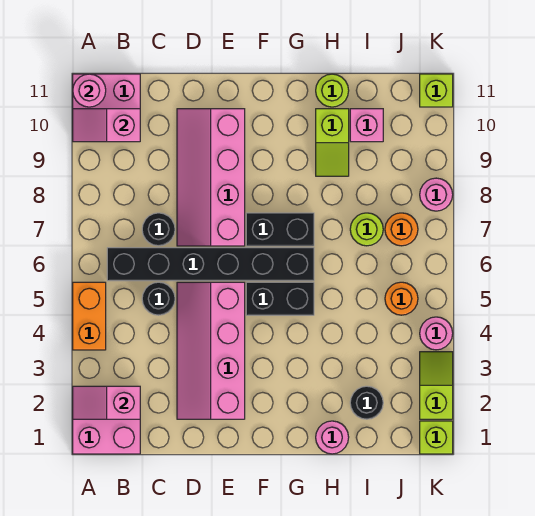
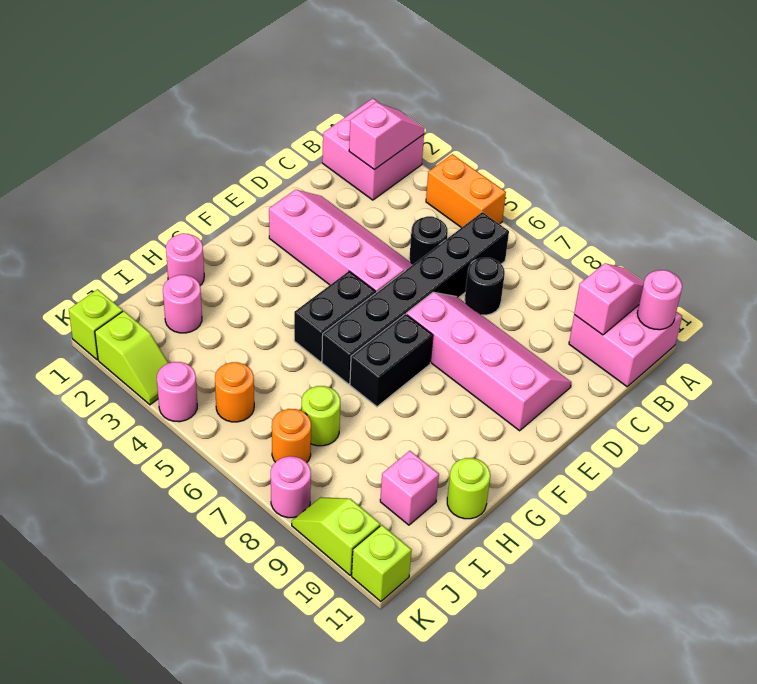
lime slope H9:H10 level 1 top 10 -> lime slope K9:K10 level 1 top 10
black round brick I2 level 1 -> pink round brick I2 level 1

